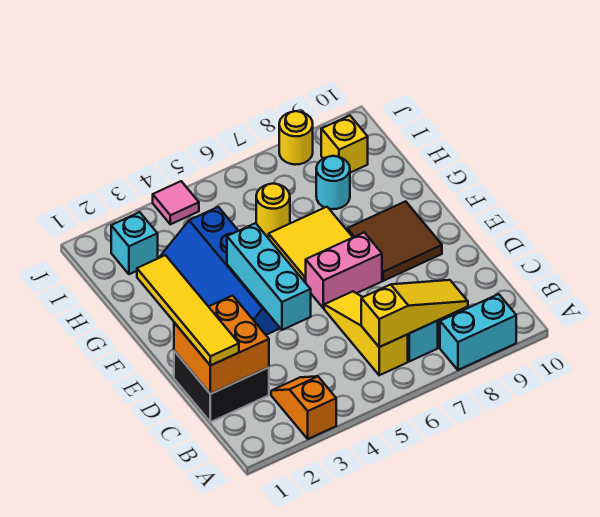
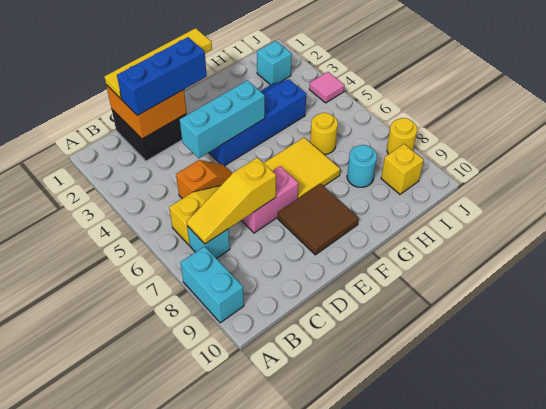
orange slope A3:B3 level 1 top A -> orange slope C5:D5 level 1 top C
yellow slope B6:B8 level 2 top 6 -> yellow slope B7:D7 level 2 top D
none -> blue brick C2:E2 level 3
pink brick E6:E7 level 1 -> pink brick D7:E7 level 1

